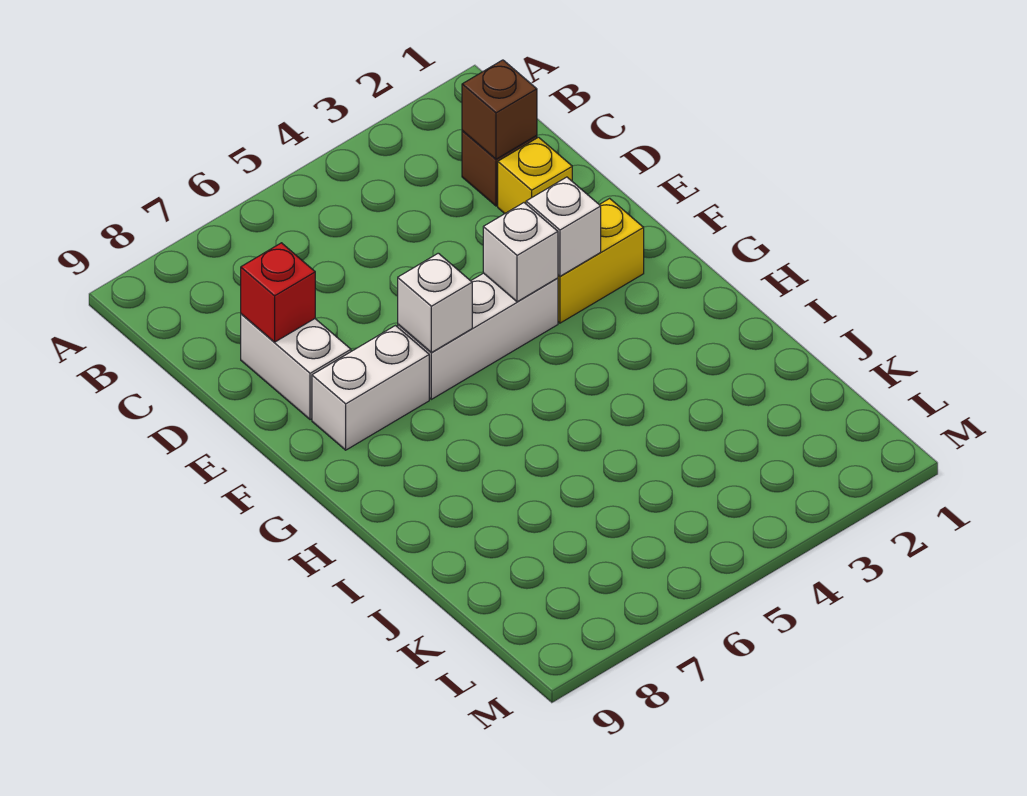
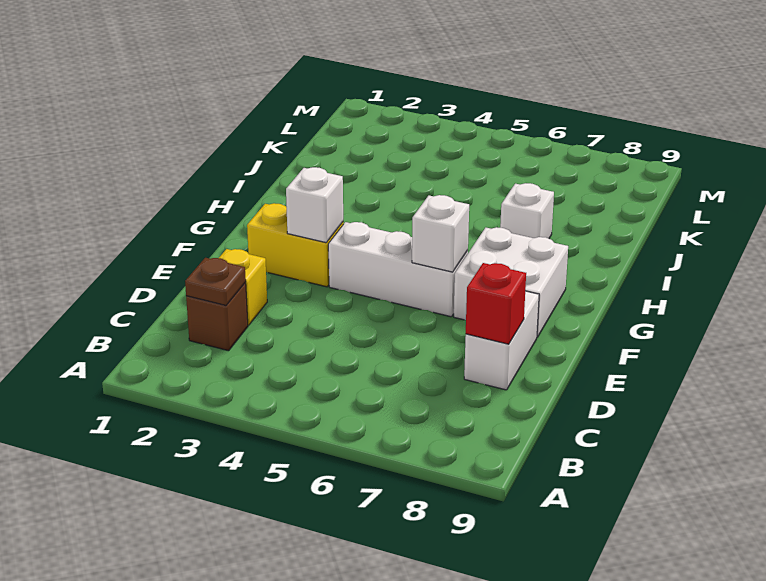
brown brick C2 level 2 -> brown plate C2 level 2
white brick F4 level 2 -> white brick I7 level 1
white brick F7:F8 level 1 -> white brick F7:G8 level 1

